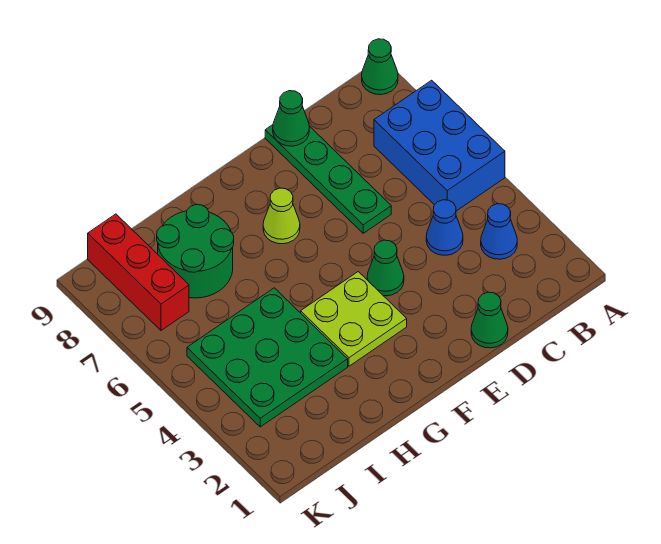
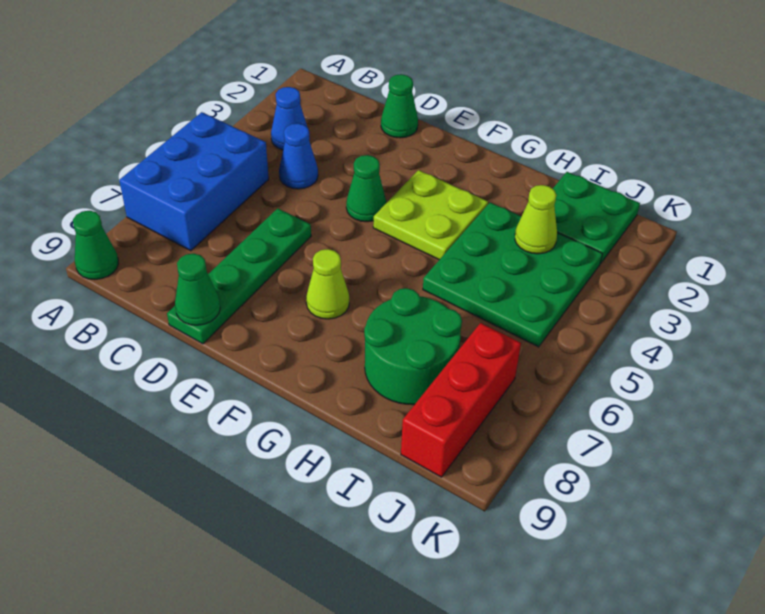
none -> green plate I1:J2 level 1
none -> lime cone I3 level 2

